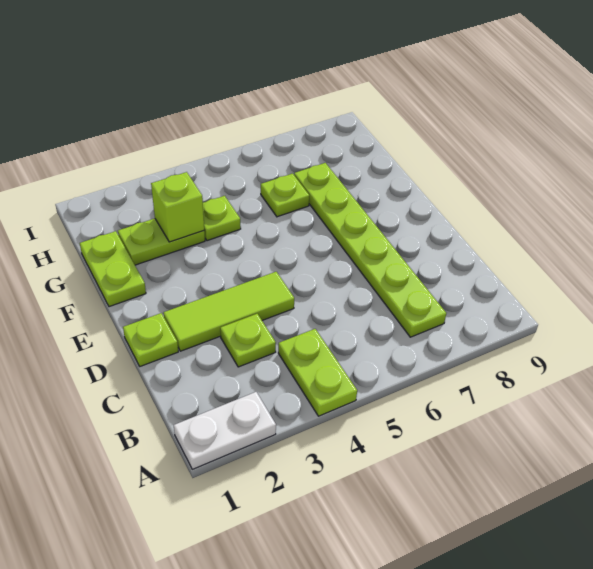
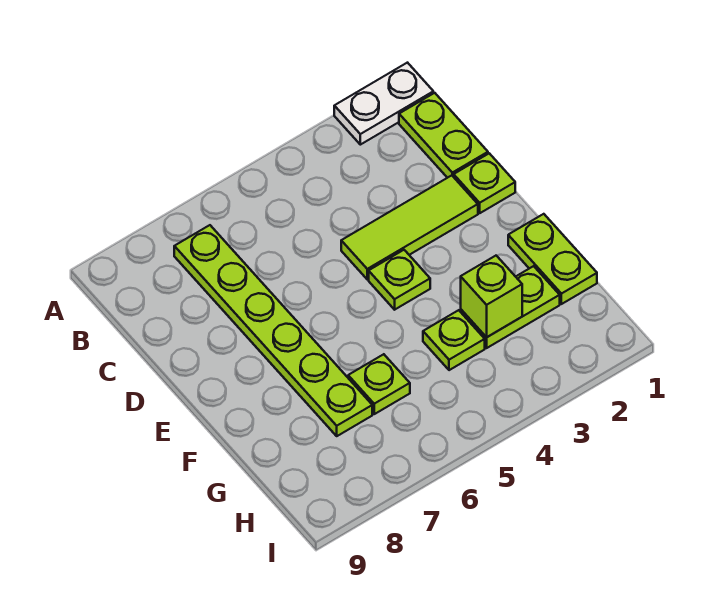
lime plate A4:B4 level 1 -> lime plate B1:C1 level 1
lime plate C3 level 1 -> lime plate E4 level 1

